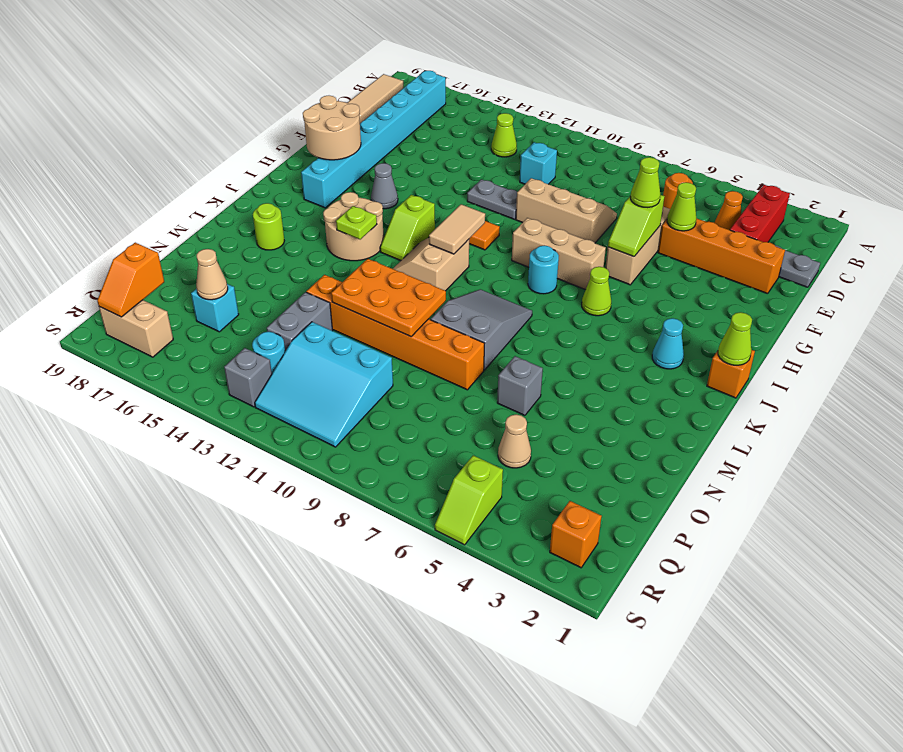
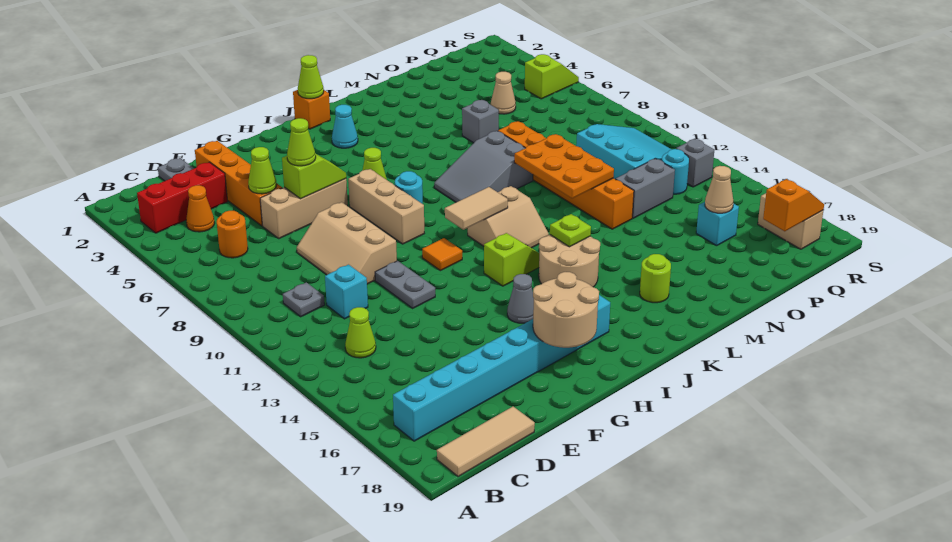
none -> grey plate C10 level 1
orange brick R2 level 1 -> none

